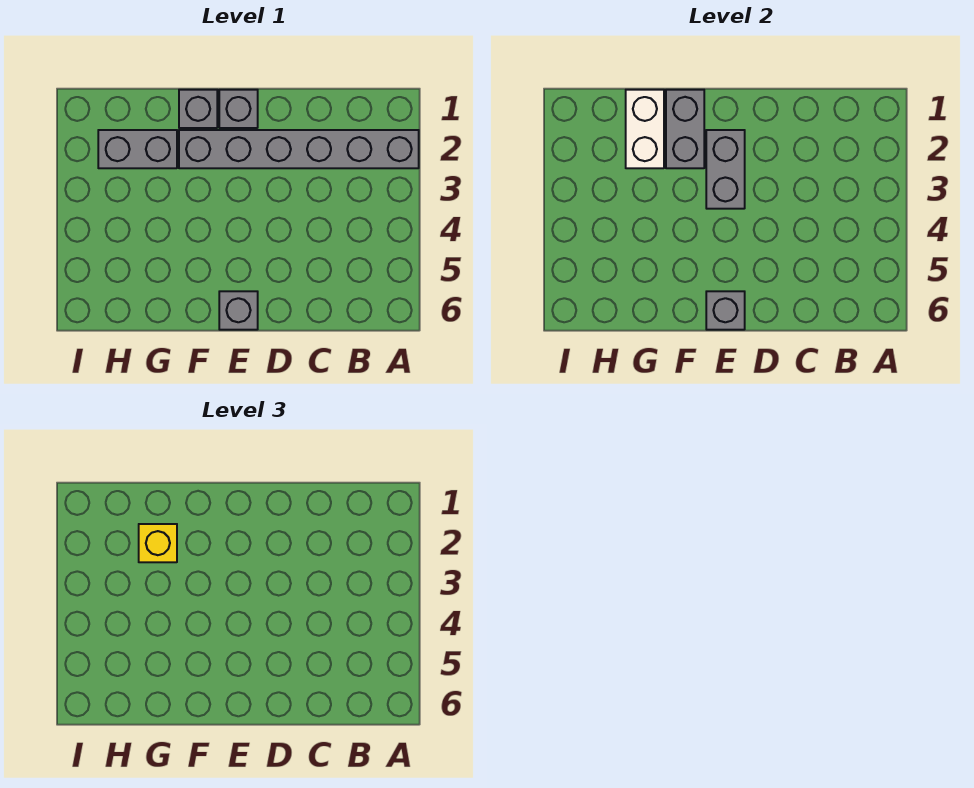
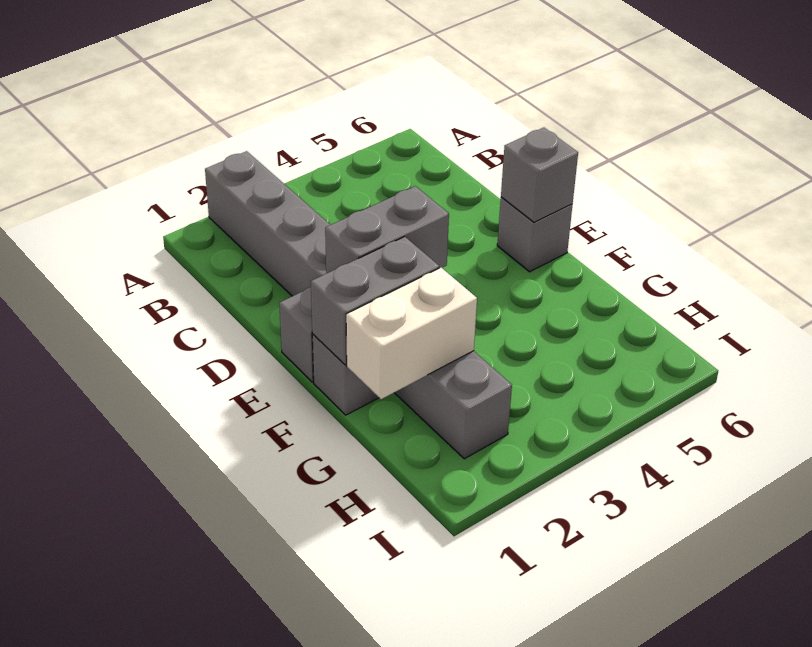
yellow brick G2 level 3 -> none

